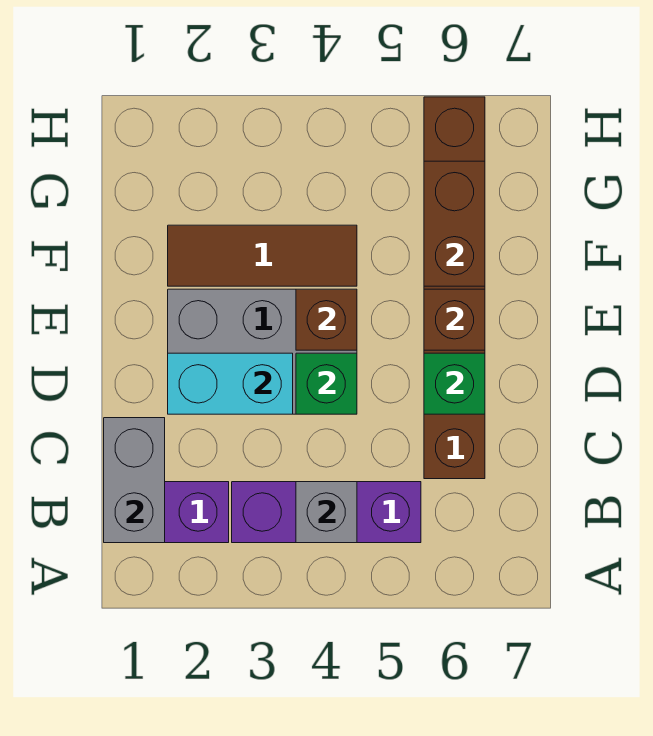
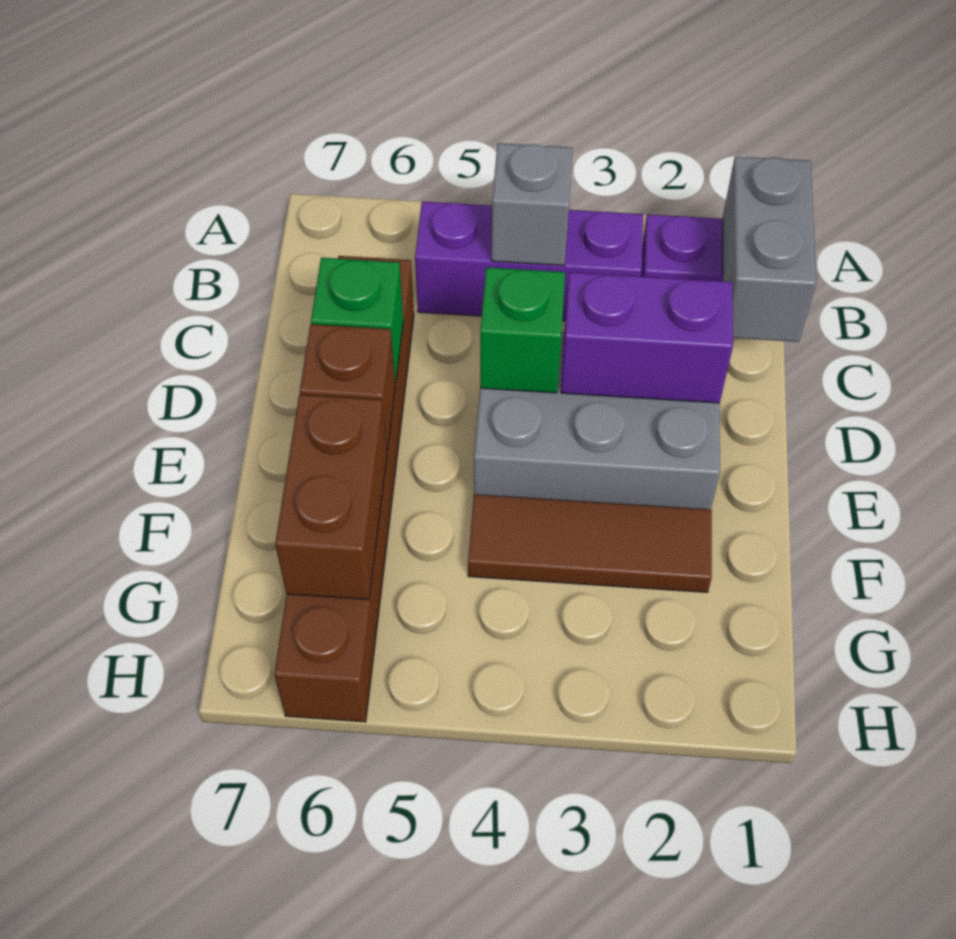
cyan brick D2:D3 level 2 -> purple brick D2:D3 level 2
brown brick E4 level 2 -> none

